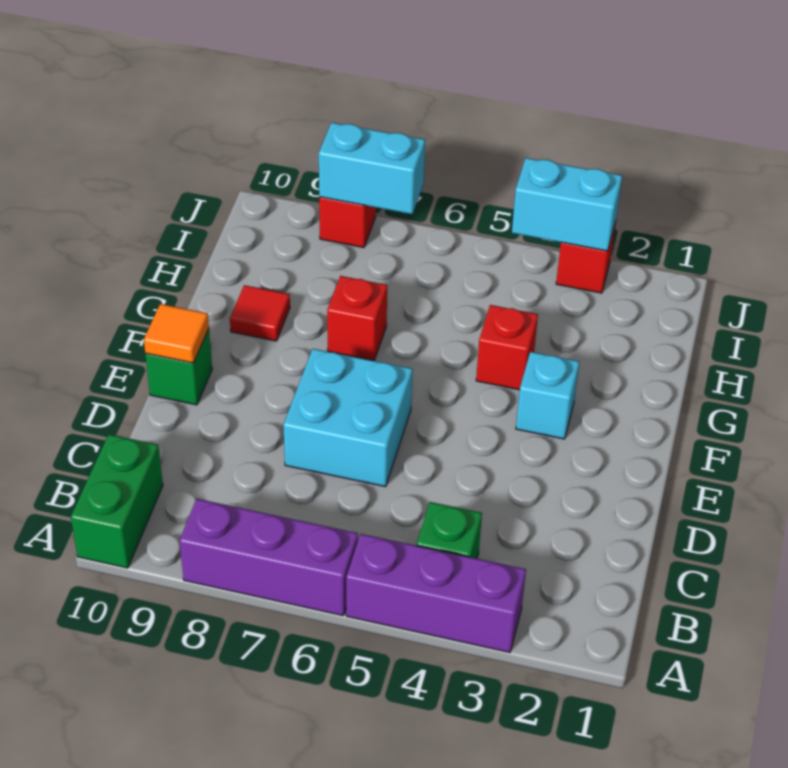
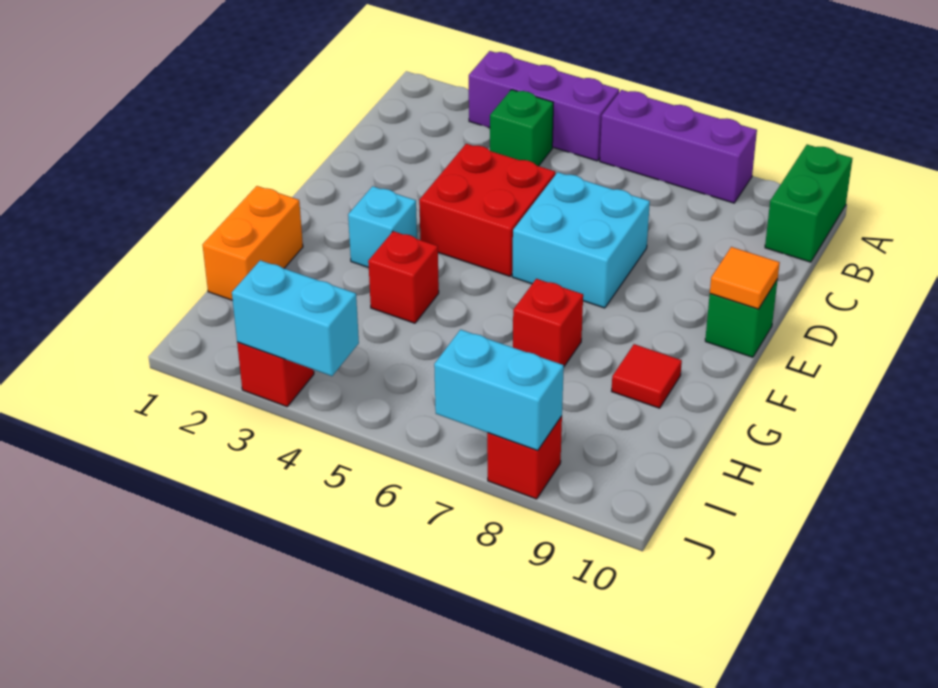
none -> red brick D4:E5 level 1
none -> orange brick G1:H1 level 1

